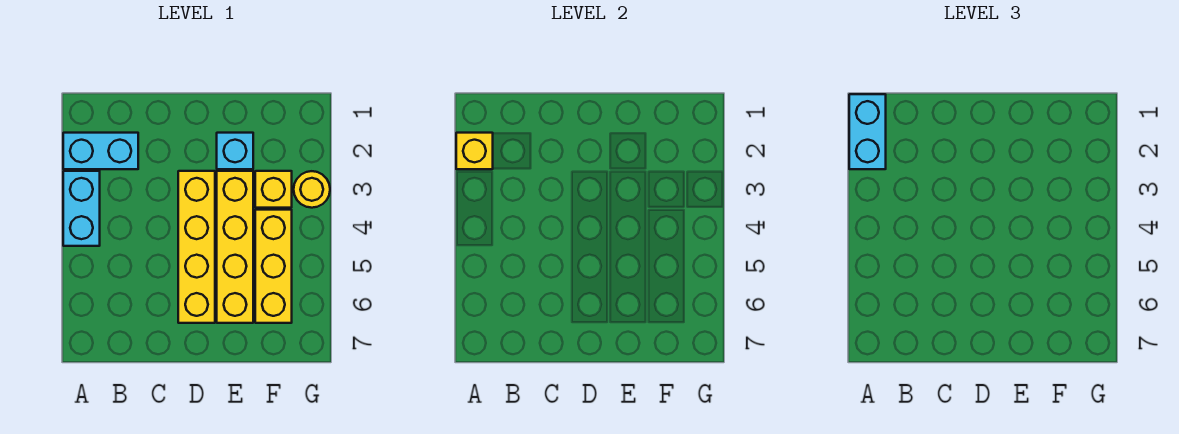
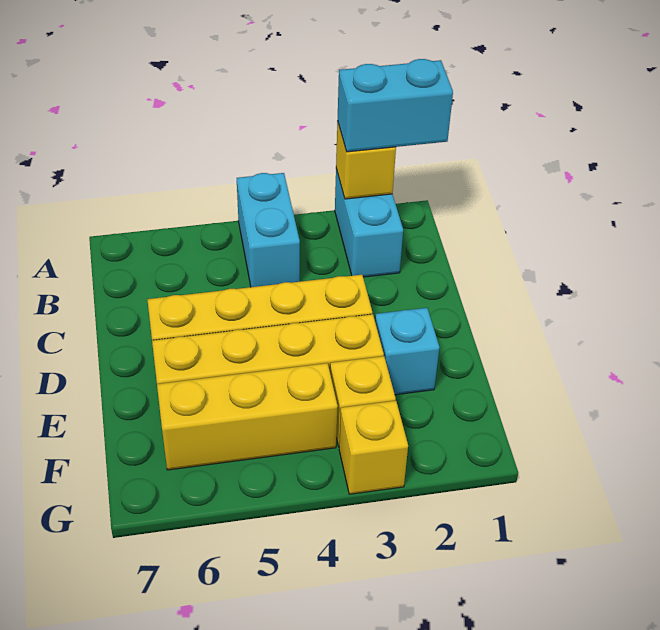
cyan brick A3:A4 level 1 -> cyan brick A4:B4 level 1
yellow round brick G3 level 1 -> yellow brick G3 level 1

